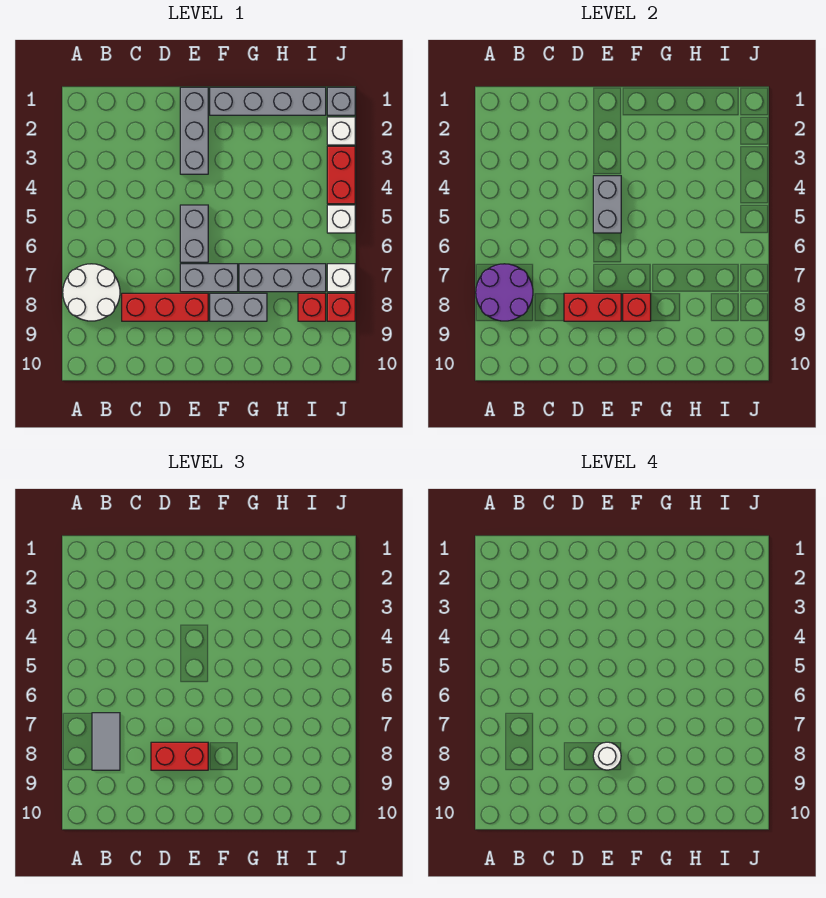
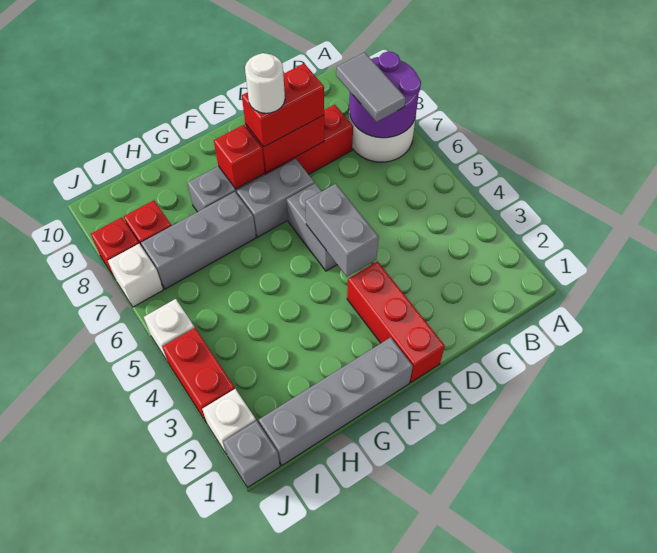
grey brick E1:E3 level 1 -> red brick E1:E3 level 1

